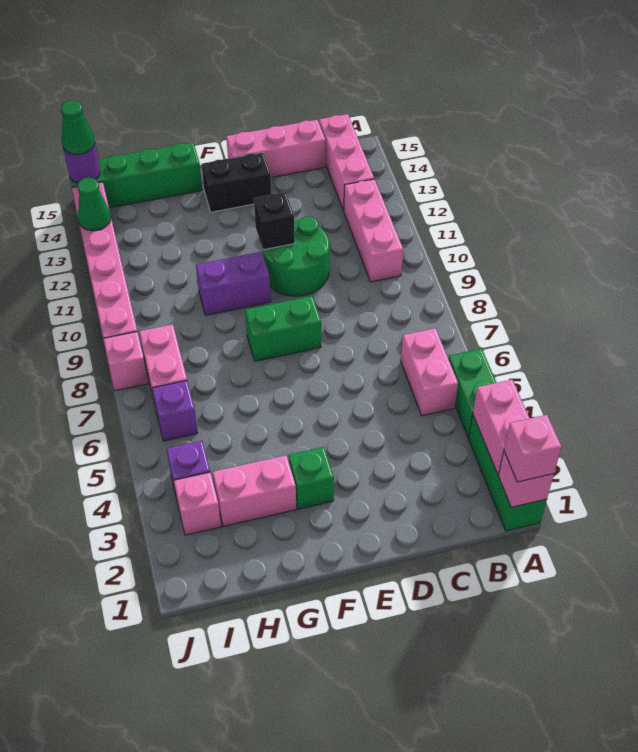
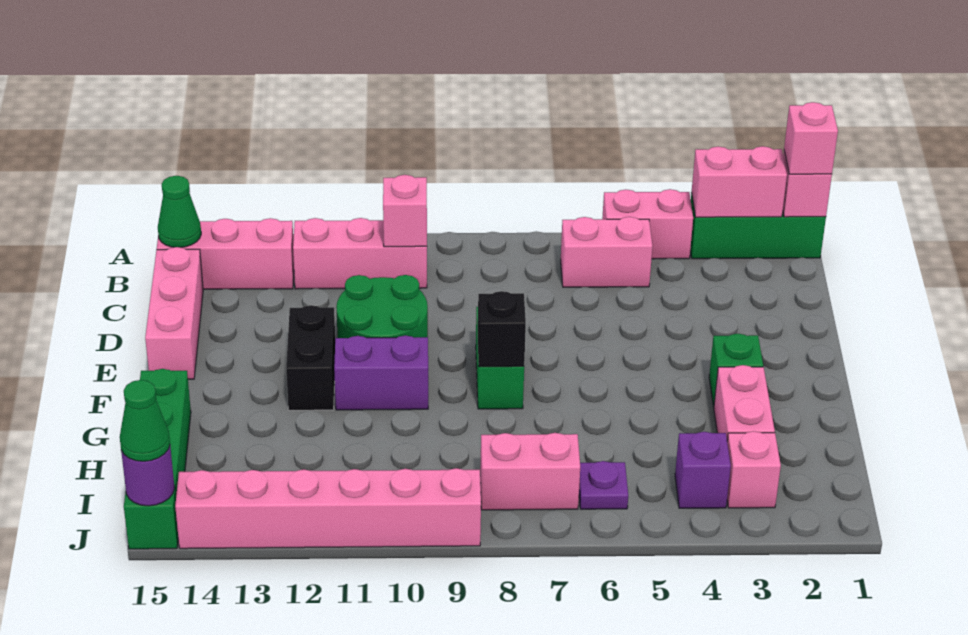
green brick A4:A5 level 1 -> pink brick A4:A5 level 1
black brick E11 level 2 -> black brick F8 level 2
black brick E14:F14 level 1 -> black brick E12:F12 level 1
purple brick F10:G10 level 1 -> purple brick F10:F11 level 1
purple brick I6 level 1 -> purple plate I6 level 1
pink brick J8 level 1 -> pink brick B10 level 2
green cone J13 level 2 -> green cone B15 level 2

